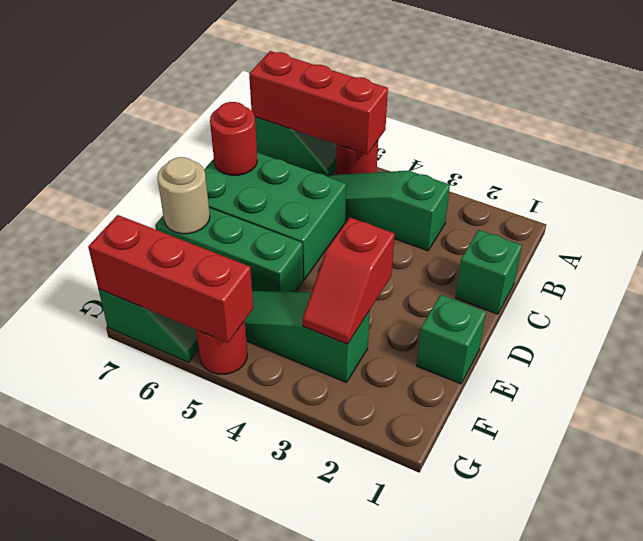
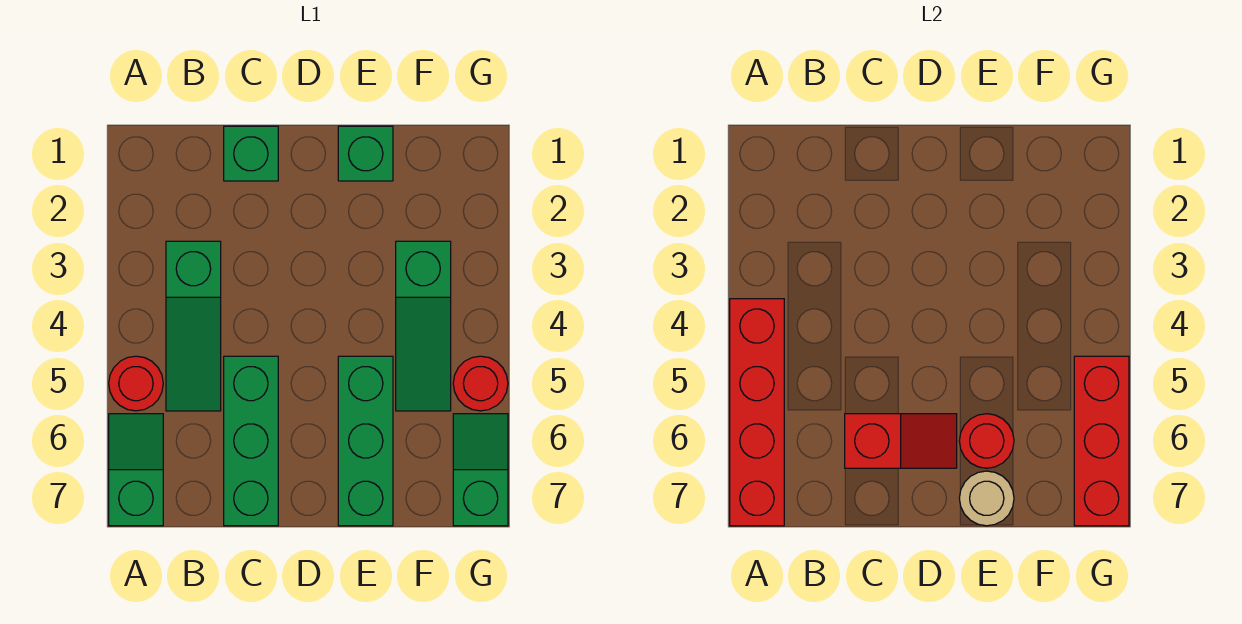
red brick A5:A7 level 2 -> red brick A4:A7 level 2
green brick C5:D7 level 1 -> green brick C5:C7 level 1
red round brick C7 level 2 -> red round brick E6 level 2
red slope E3:F3 level 2 top E -> red slope C6:D6 level 2 top C

